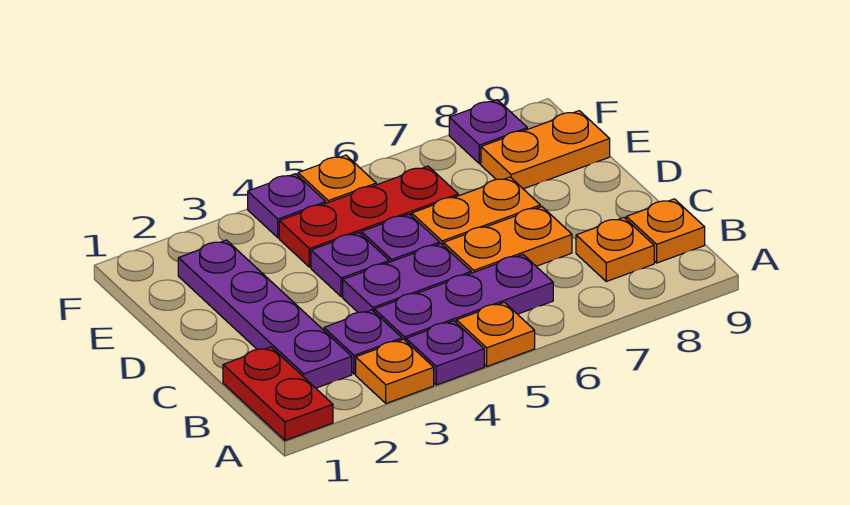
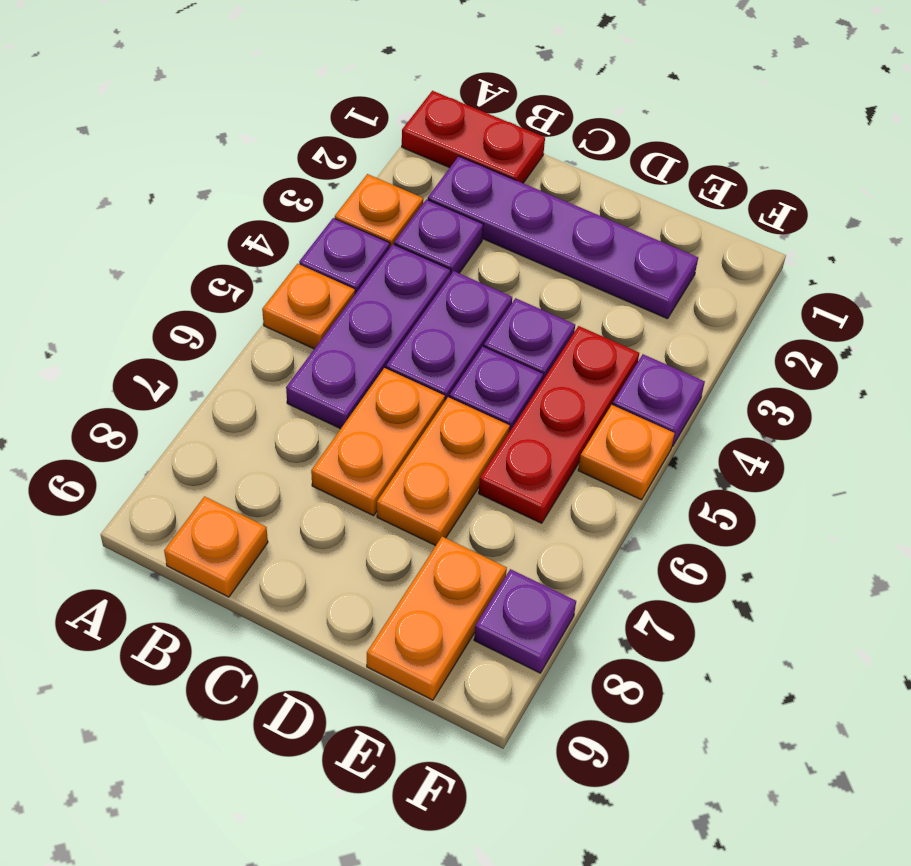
orange plate B8 level 1 -> none

